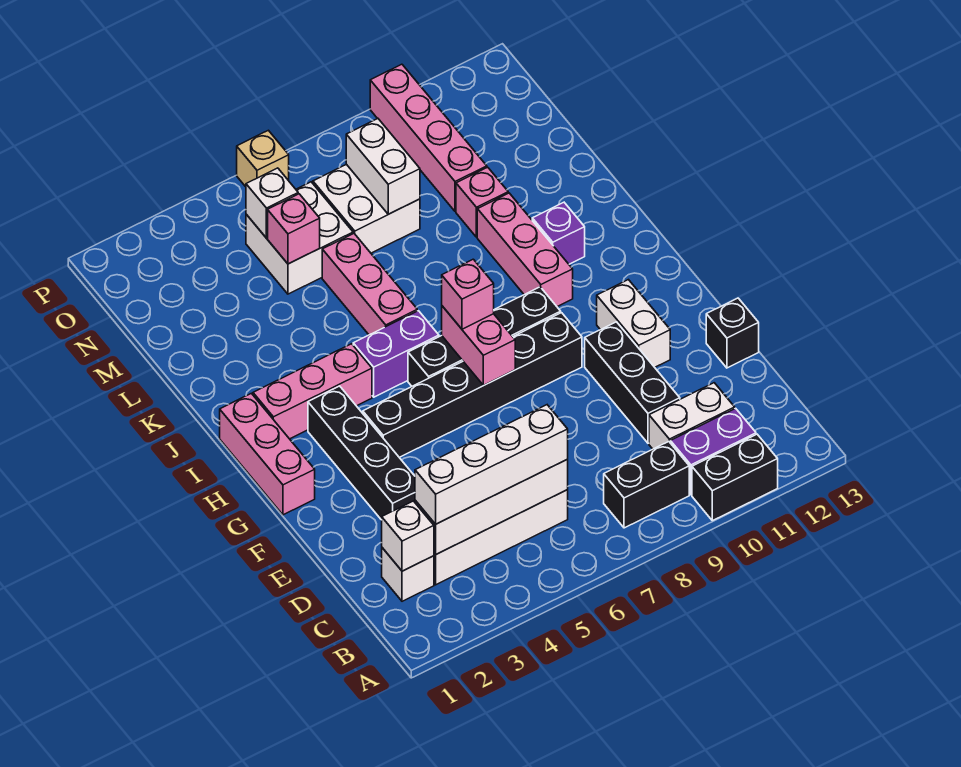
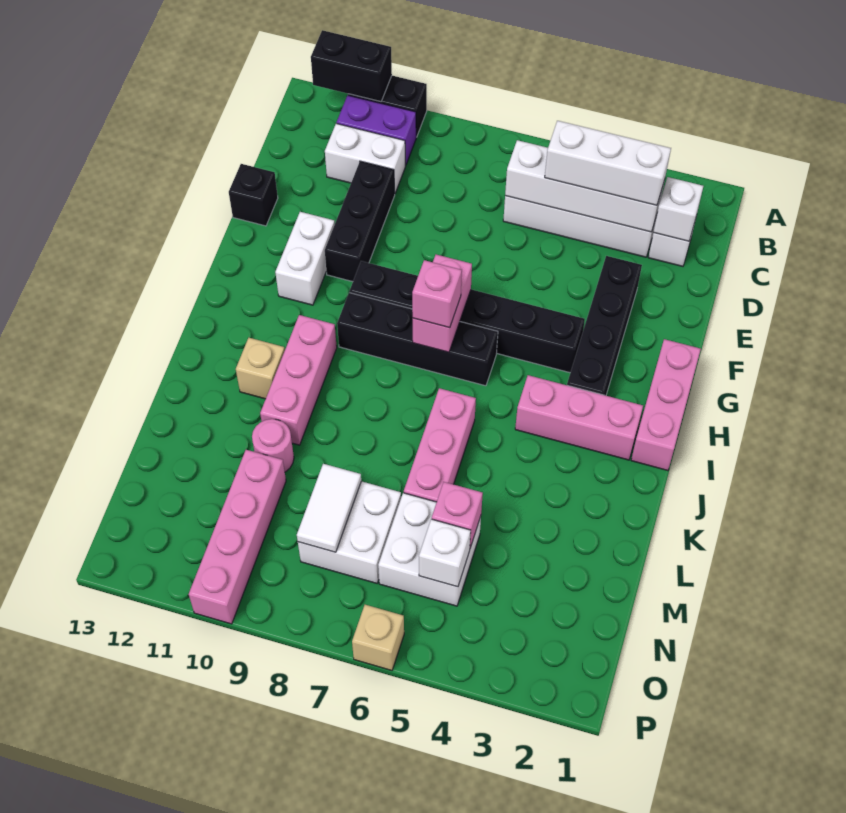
black brick B8:B9 level 1 -> black brick A11:A12 level 2
white brick C3:C6 level 3 -> white brick C3:C5 level 3
purple brick I5:I6 level 1 -> none
purple brick J11 level 1 -> tan brick J11 level 1
pink brick L10 level 1 -> pink round brick L10 level 1
white brick M8:N8 level 2 -> white tile M8:N8 level 2

